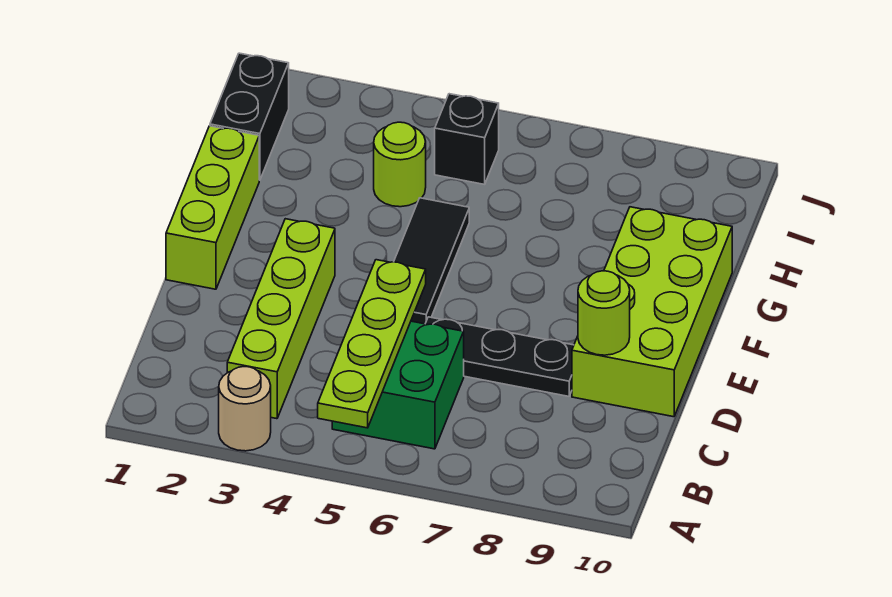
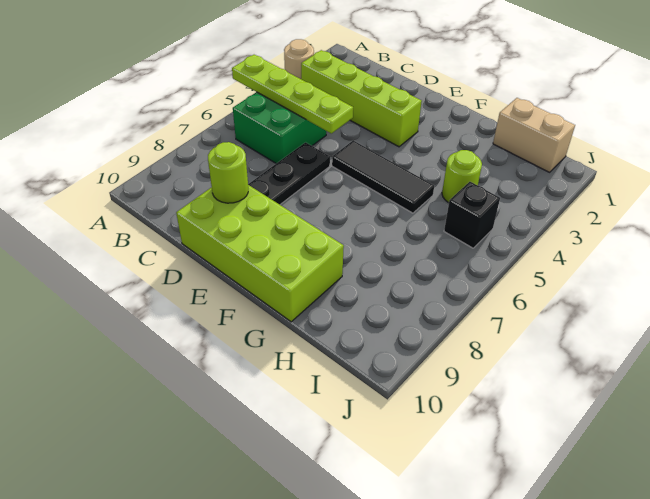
lime brick E1:G1 level 1 -> none
black brick H1:I1 level 1 -> tan brick H1:I1 level 1

